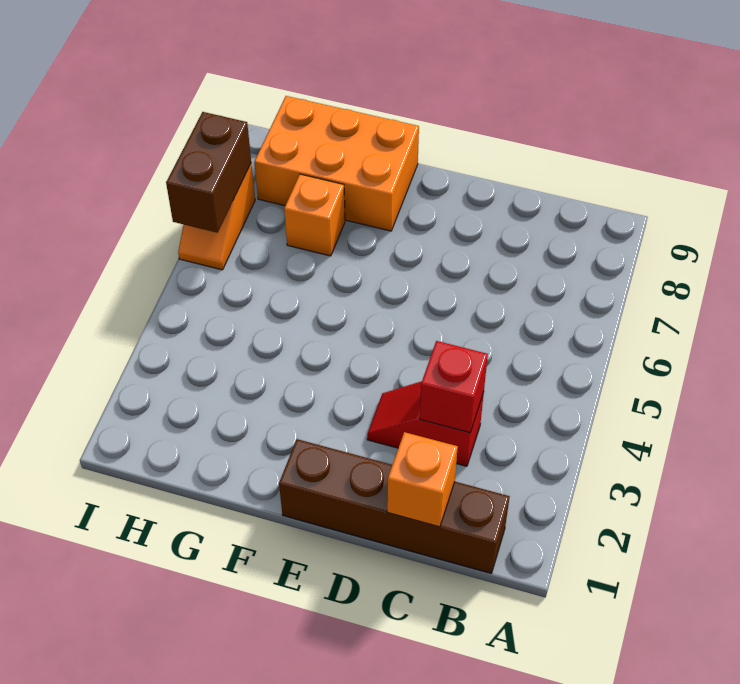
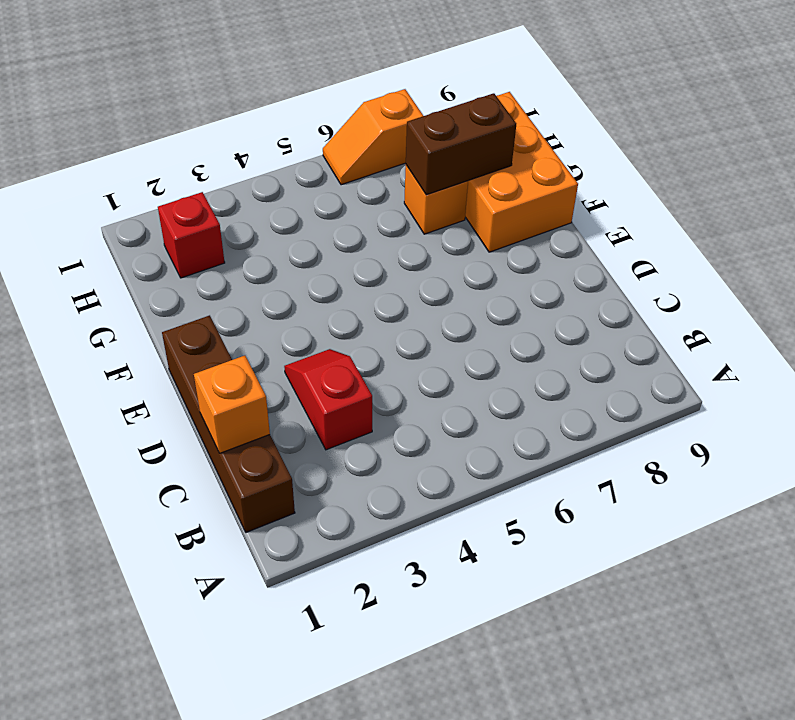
red brick C3 level 2 -> red brick H2 level 1
brown brick I6:I7 level 2 -> brown brick G7:G8 level 2

